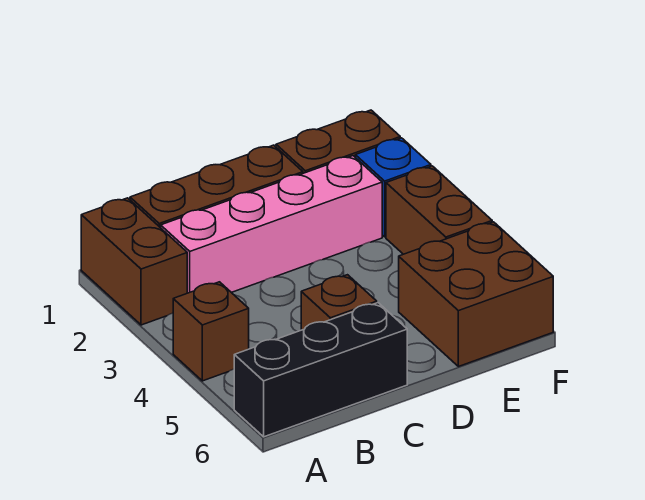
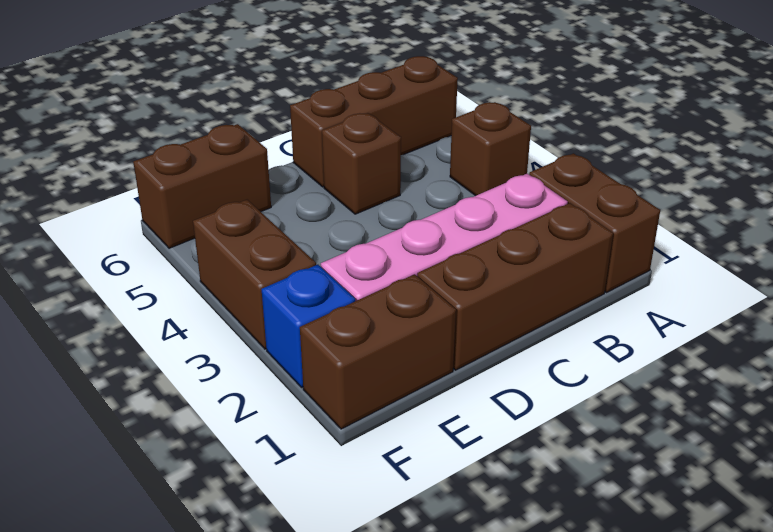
black brick A6:C6 level 1 -> brown brick A6:C6 level 1
brown brick E5:F6 level 1 -> brown brick E6:F6 level 1

